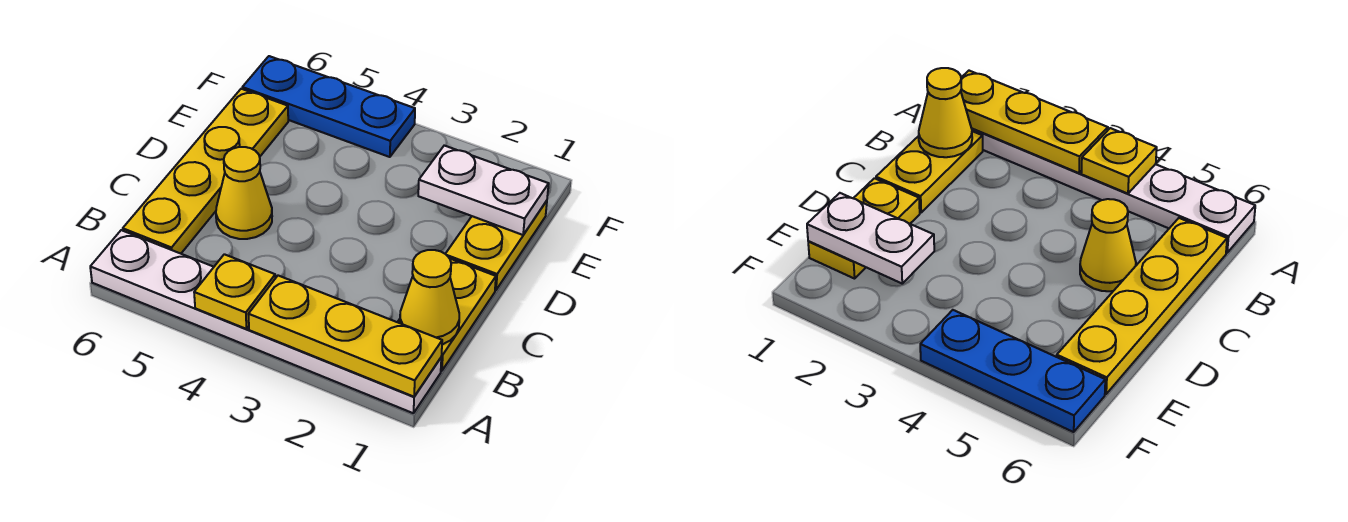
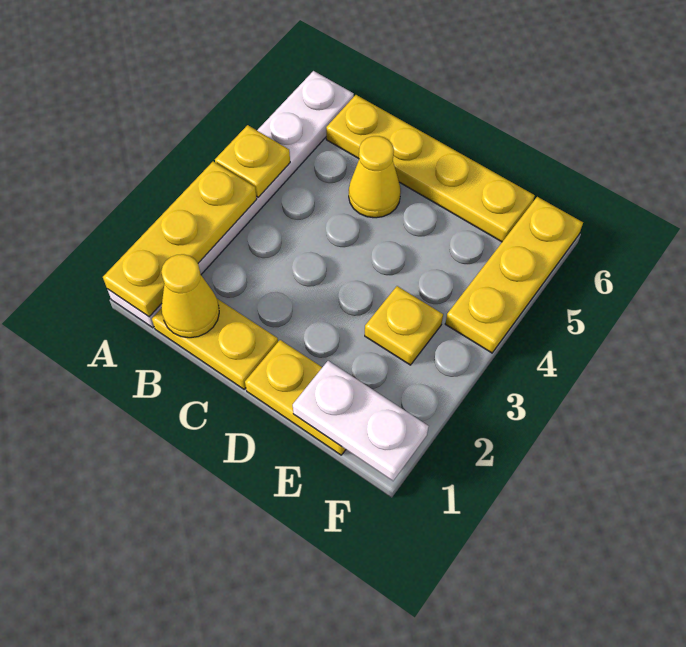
white plate E1:E2 level 2 -> white plate E1:F1 level 2
none -> yellow plate E3 level 1
blue plate F4:F6 level 1 -> yellow plate F4:F6 level 1

